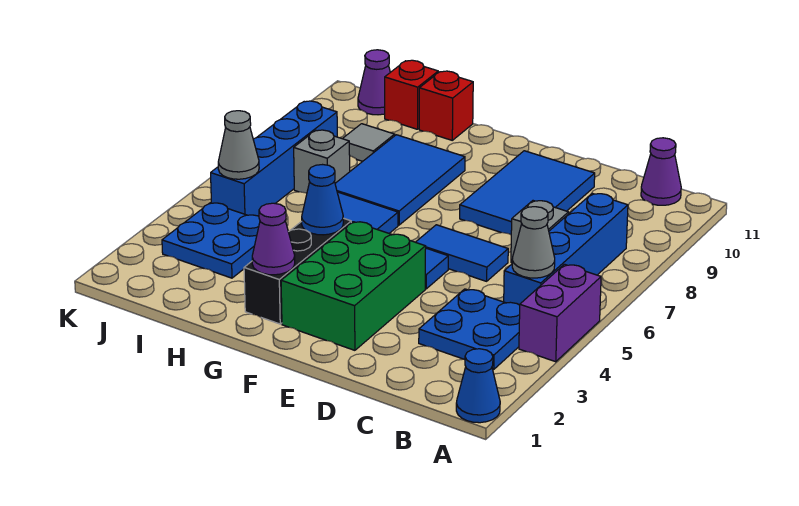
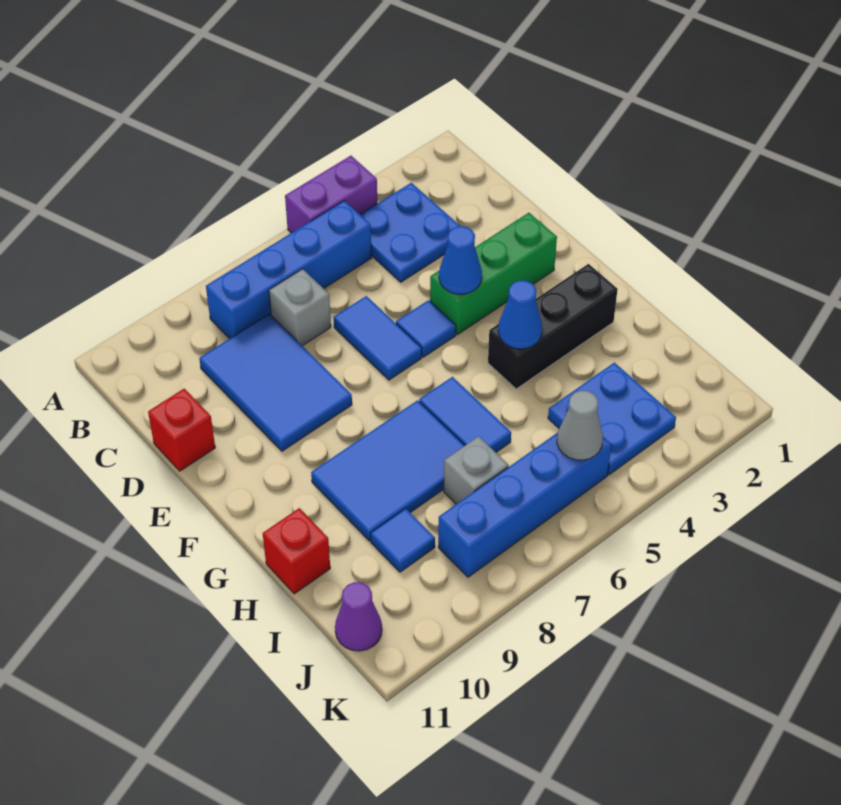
blue cone A1 level 1 -> blue cone E4 level 2
grey cone B5 level 2 -> none
purple cone B11 level 1 -> none
blue tile D8:E10 level 1 -> blue tile C8:E9 level 1
green brick E2:F4 level 1 -> green brick E2:E4 level 1
purple cone G2 level 2 -> none
grey tile I9 level 1 -> blue tile I9 level 1
red brick I11 level 1 -> red brick D11 level 1

